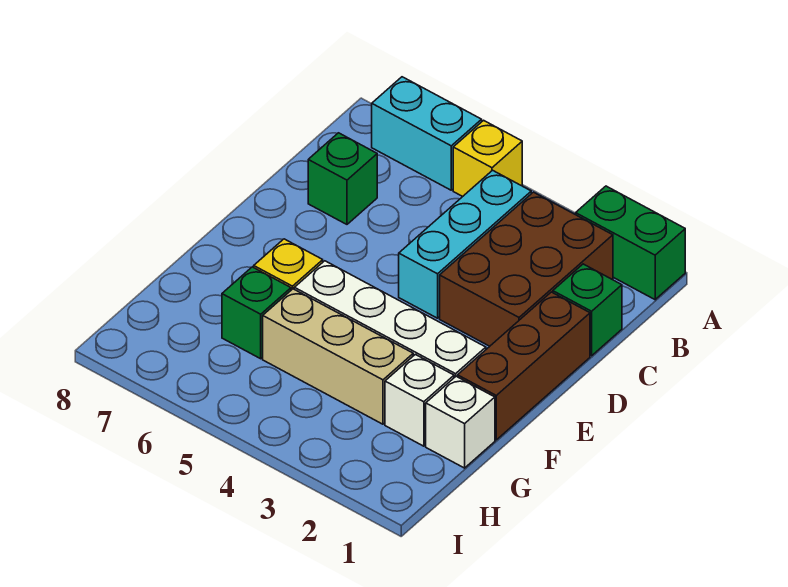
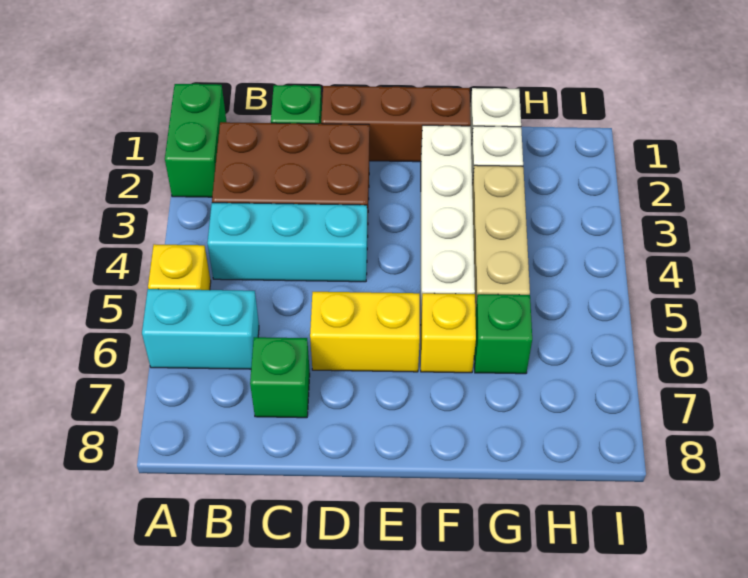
cyan brick A6:A7 level 1 -> cyan brick A6:B6 level 1
none -> yellow brick D6:E6 level 1

